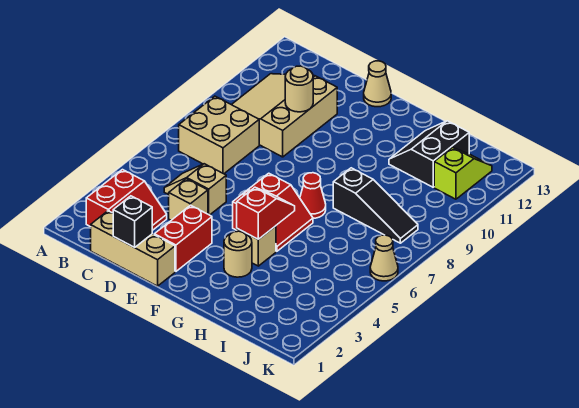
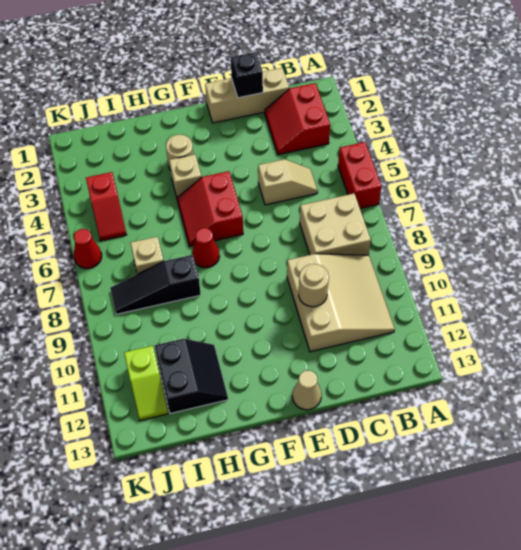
tan brick D4 level 1 -> tan brick I7 level 1
red brick E2:E3 level 1 -> red brick A5:A6 level 1
red slope G4:G5 level 2 top 4 -> red slope J4:J5 level 1 top 4
tan cone K6 level 1 -> red cone K6 level 1

